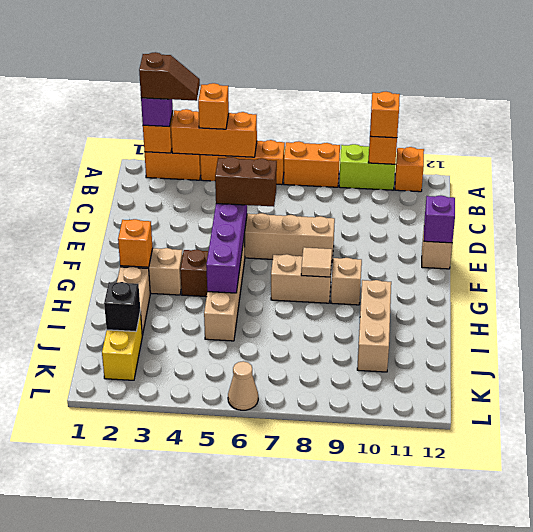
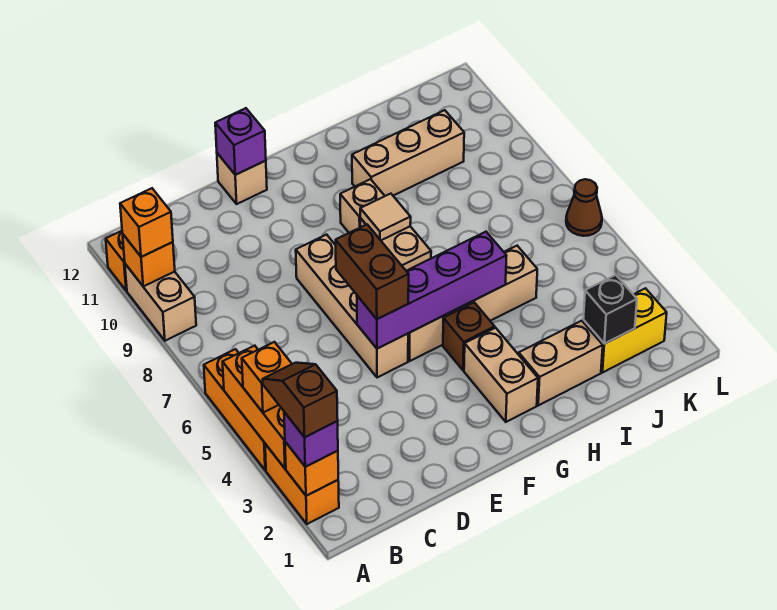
orange brick A7:A8 level 1 -> none
lime brick A9:A10 level 1 -> tan brick A9:A10 level 1
orange brick G2 level 2 -> none
tan cone L6 level 1 -> brown cone L6 level 1

